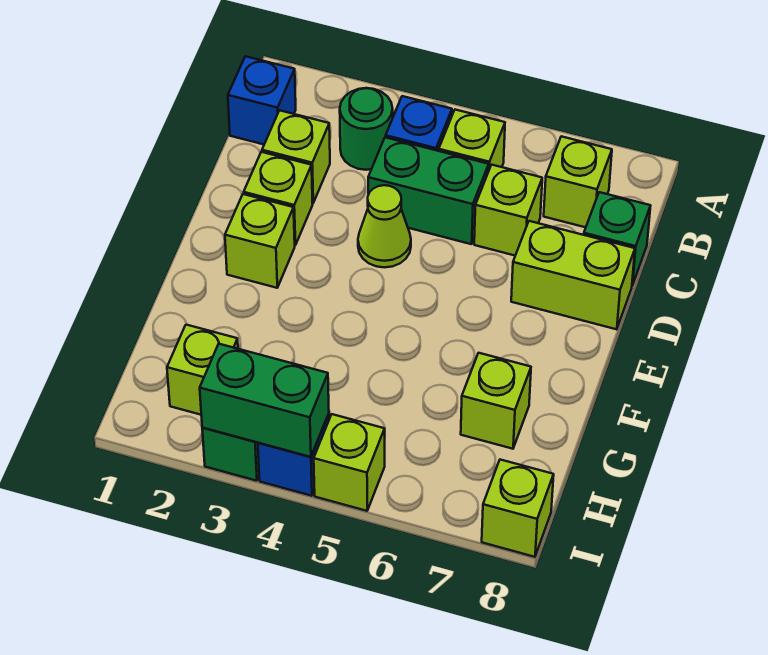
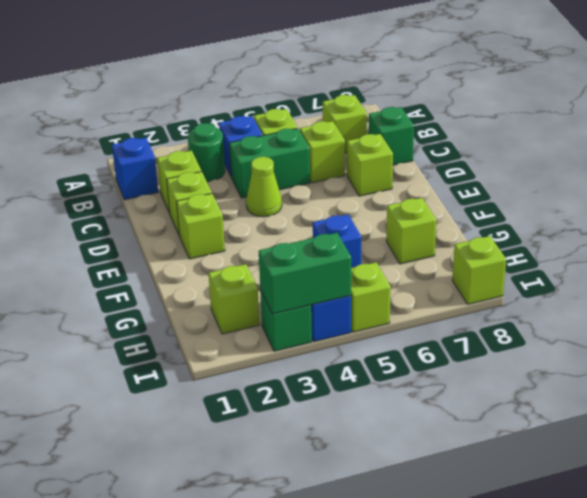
lime brick D7:D8 level 1 -> lime brick D7 level 1
none -> blue brick G5 level 1

